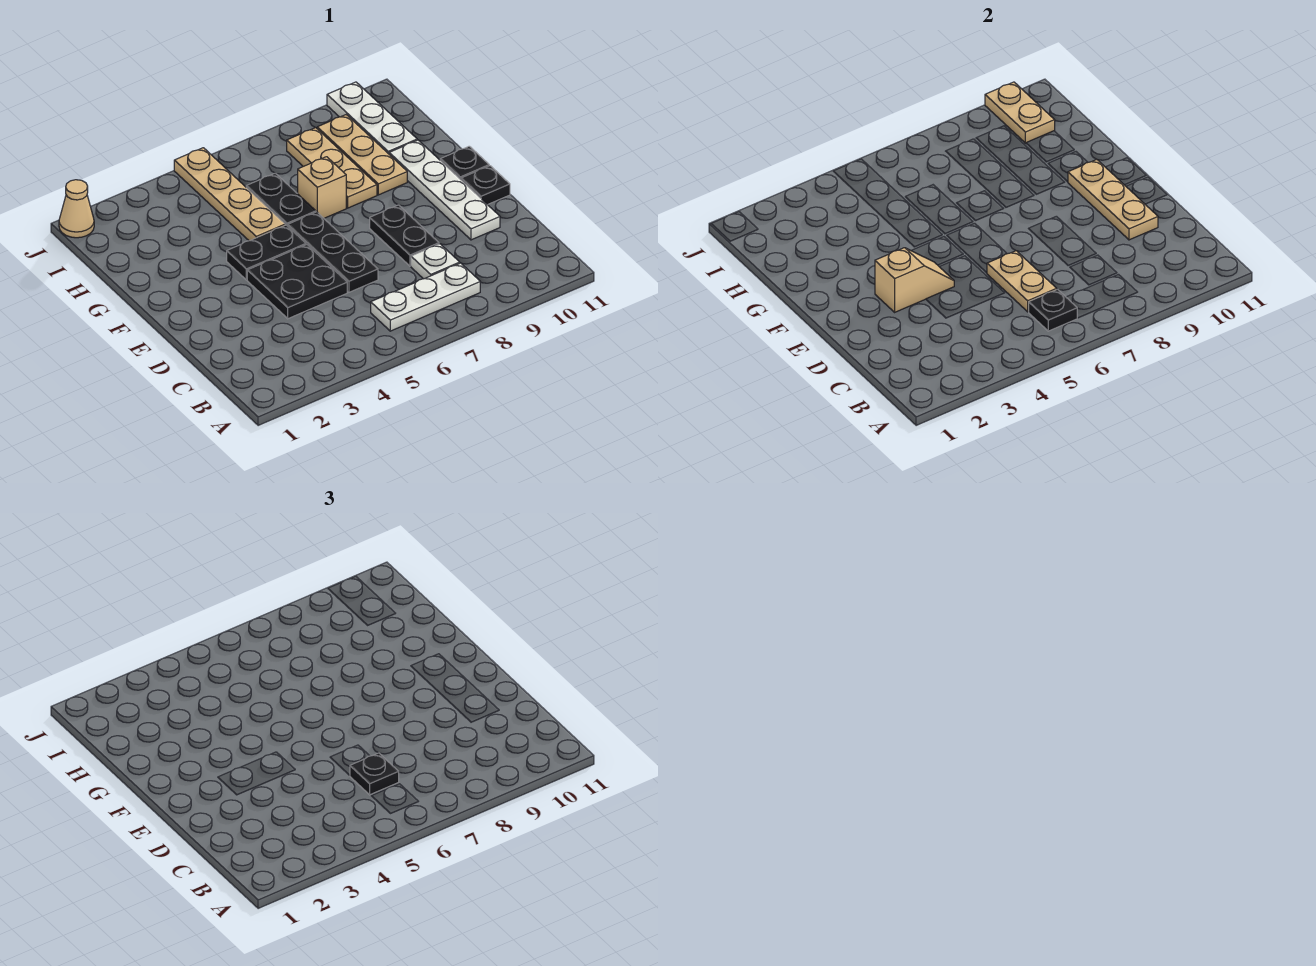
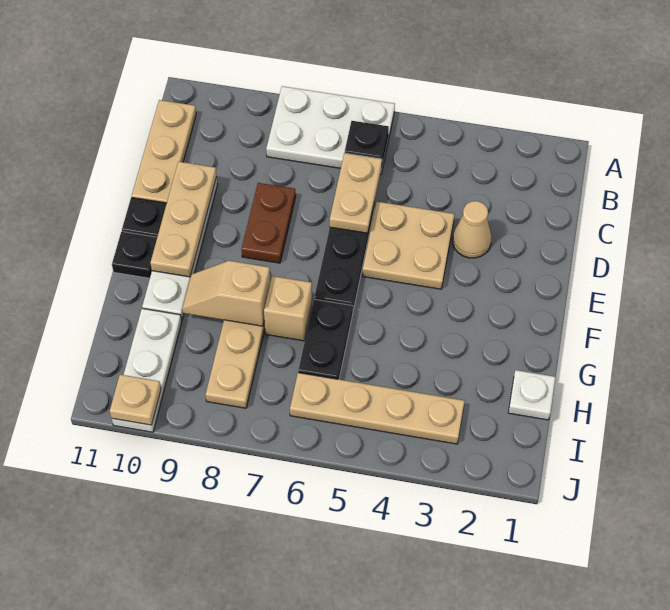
white plate B6:B8 level 1 -> white plate A6:B8 level 1
black plate C6 level 3 -> none
white plate C8 level 1 -> white plate H1 level 1
black plate D4:E5 level 1 -> tan plate D4:E5 level 1
black plate D8:E8 level 1 -> brown plate D8:E8 level 1
tan slope E3:E4 level 2 top 3 -> tan slope G8:G9 level 2 top 8
black plate F4:F5 level 1 -> none
tan plate G5:J5 level 1 -> tan plate I3:I6 level 1
tan plate G9:I9 level 1 -> tan plate B11:D11 level 1
tan plate I10:J10 level 2 -> tan plate J10 level 2
tan cone J1 level 1 -> tan cone D3 level 1

